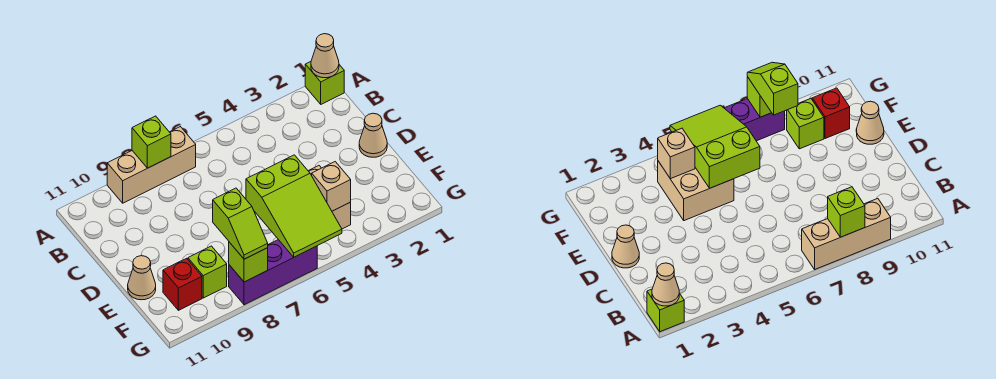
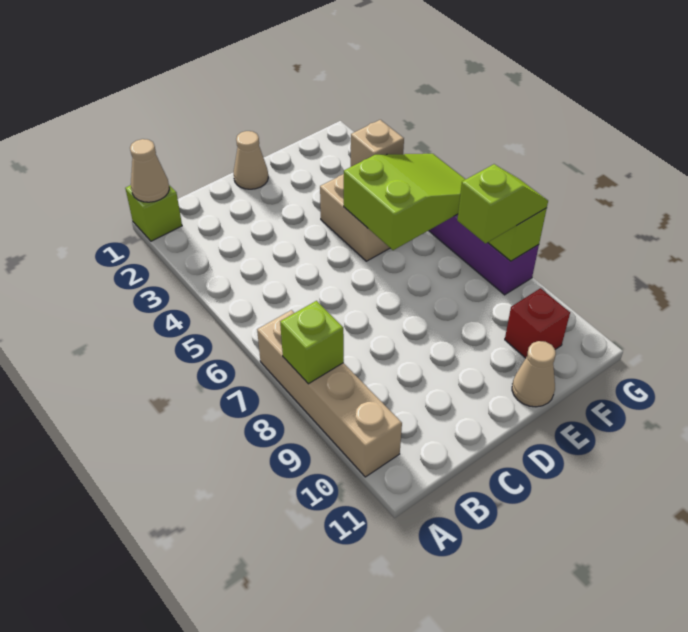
tan brick A7:A9 level 1 -> tan brick A7:A10 level 1
lime brick F9 level 1 -> none

